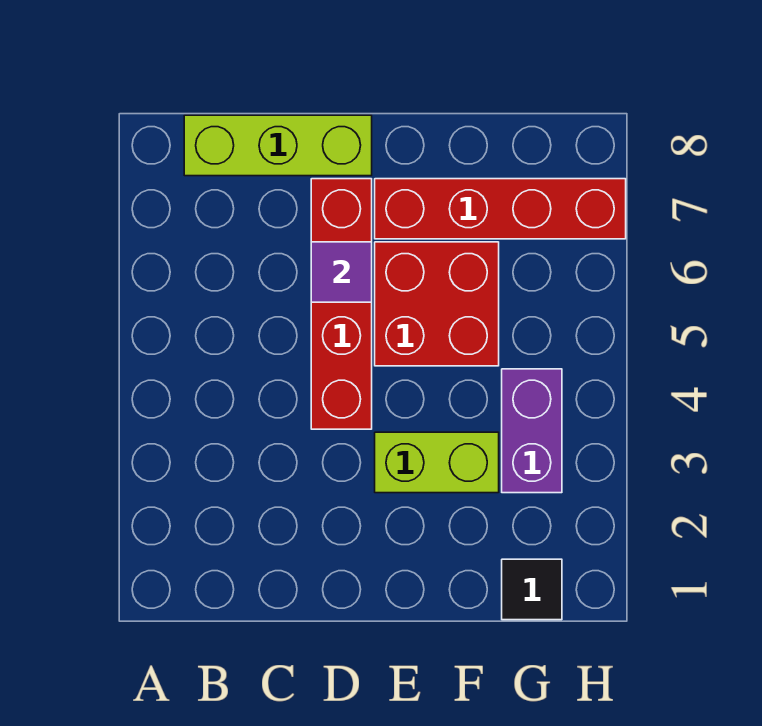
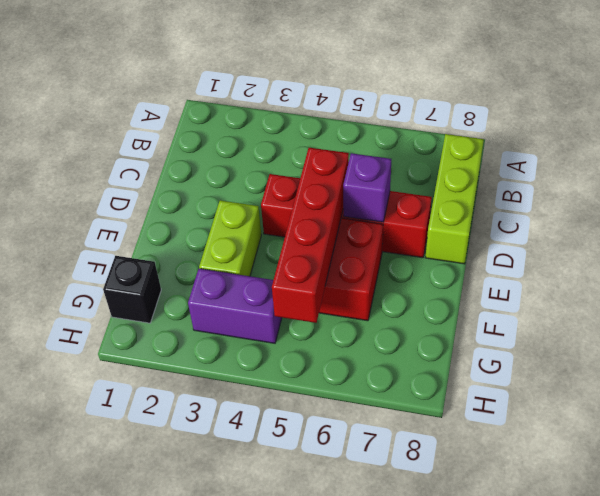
purple tile D6 level 2 -> purple brick D6 level 2
red brick E7:H7 level 1 -> red brick D5:G5 level 2
black tile G1 level 1 -> black brick G1 level 1

